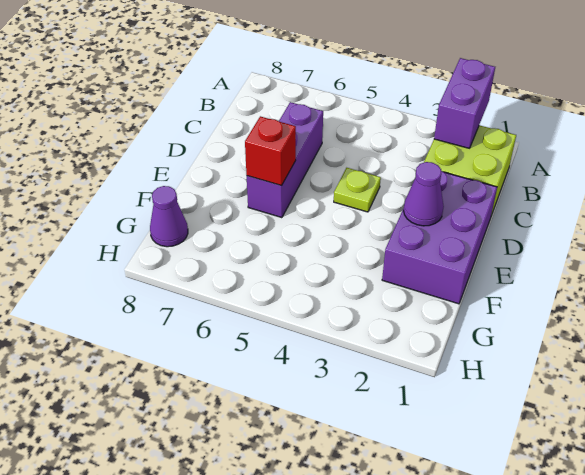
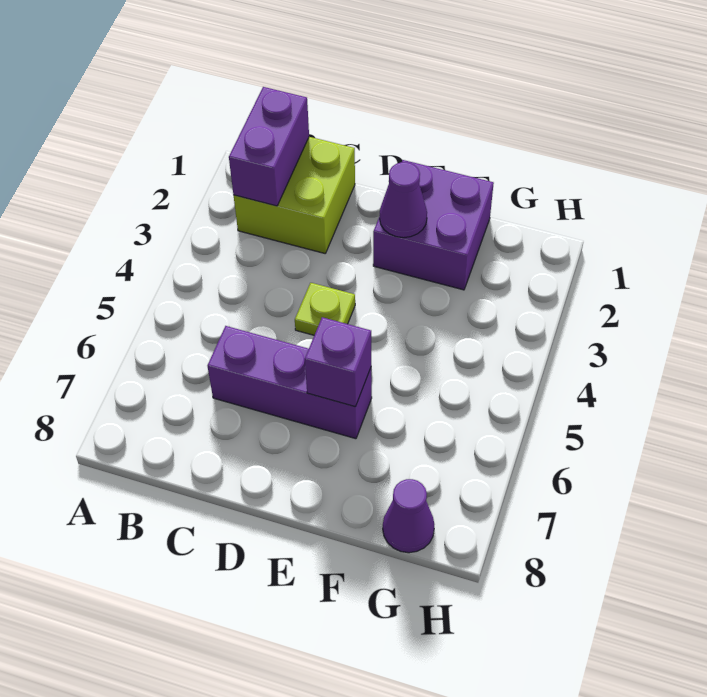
purple brick A2:B2 level 2 -> purple brick B1:B2 level 2
purple brick D1:F2 level 1 -> purple brick E1:F2 level 1
red brick E6 level 2 -> purple brick E6 level 2

